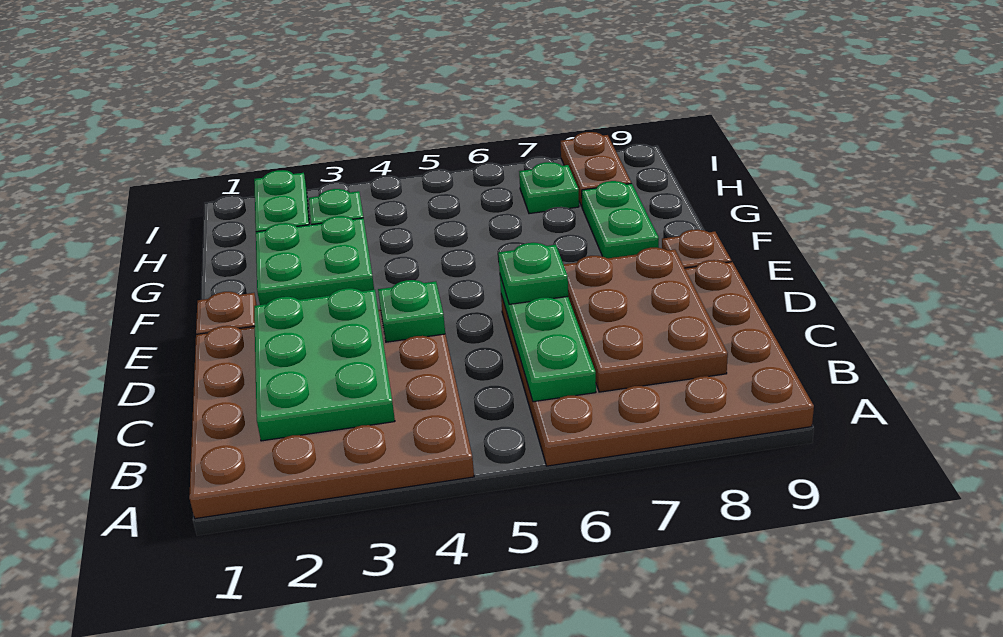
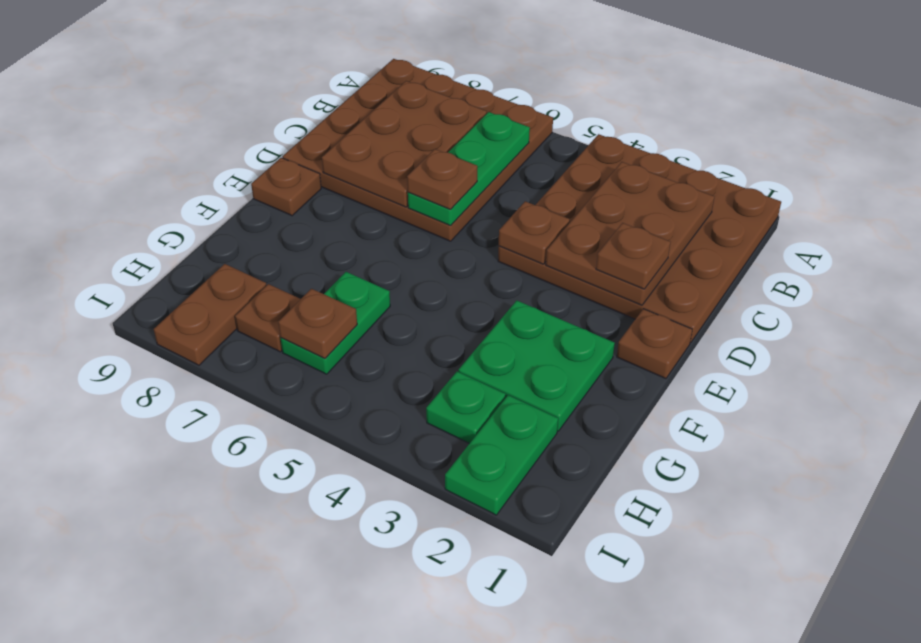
green plate B2:D3 level 2 -> brown plate B2:D3 level 2
none -> brown plate D2 level 3
green plate D4 level 2 -> brown plate D4 level 2
green plate D6 level 3 -> brown plate D6 level 3
green plate F8:G8 level 1 -> green plate G6:H6 level 1
none -> brown plate H6 level 2
green plate H7 level 1 -> brown plate H7 level 1

